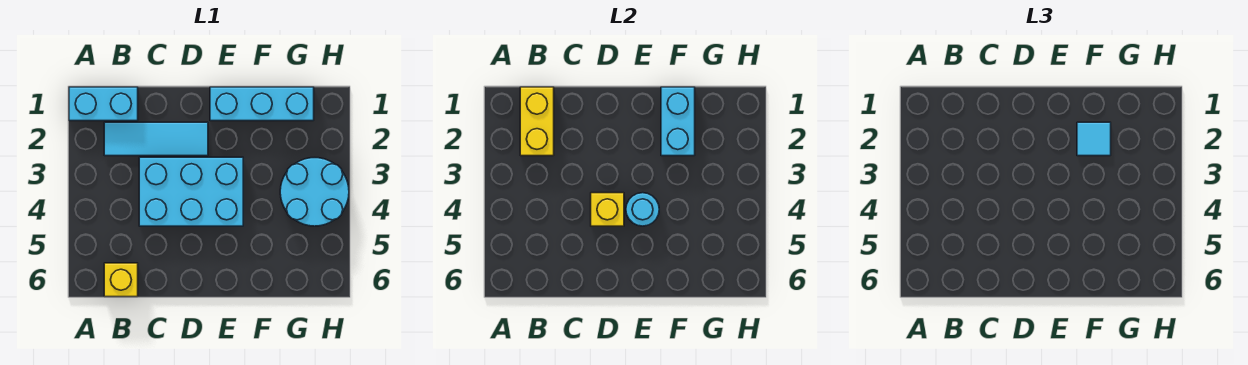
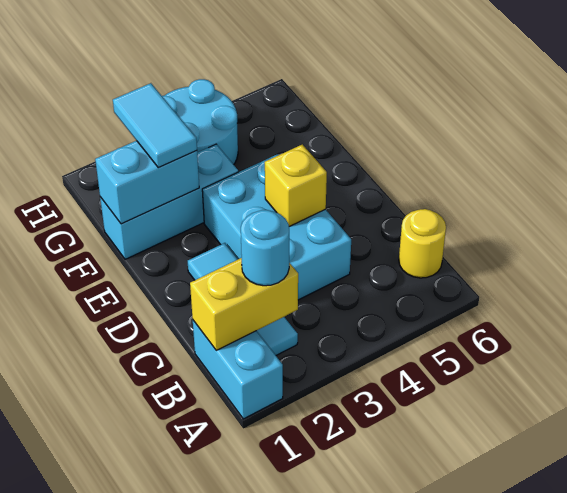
yellow brick B6 level 1 -> yellow round brick B6 level 1
cyan brick E1:G1 level 1 -> cyan brick F1:F3 level 1
cyan round brick E4 level 2 -> cyan round brick B2 level 3
cyan tile F2 level 3 -> cyan tile F2:G2 level 3

